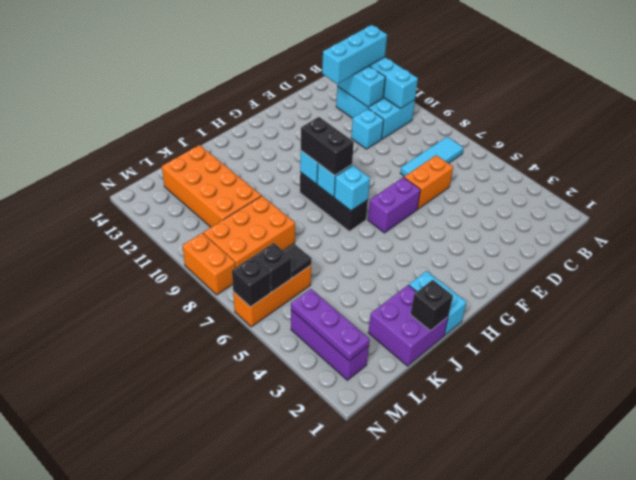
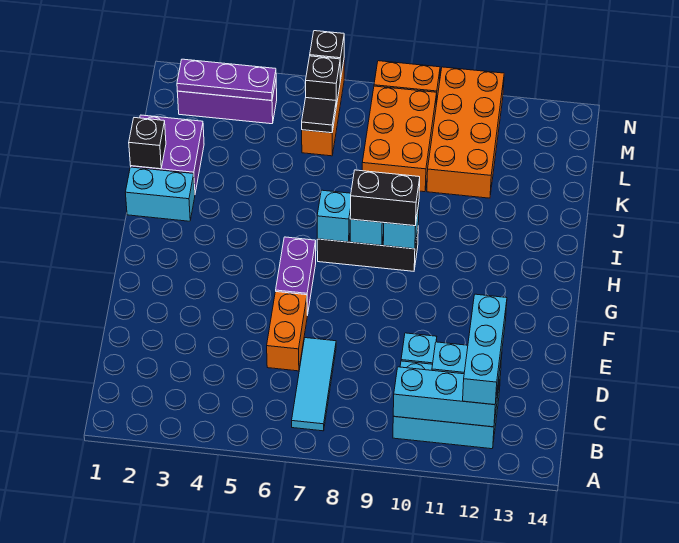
orange brick K10:L13 level 1 -> orange brick K10:N11 level 1

